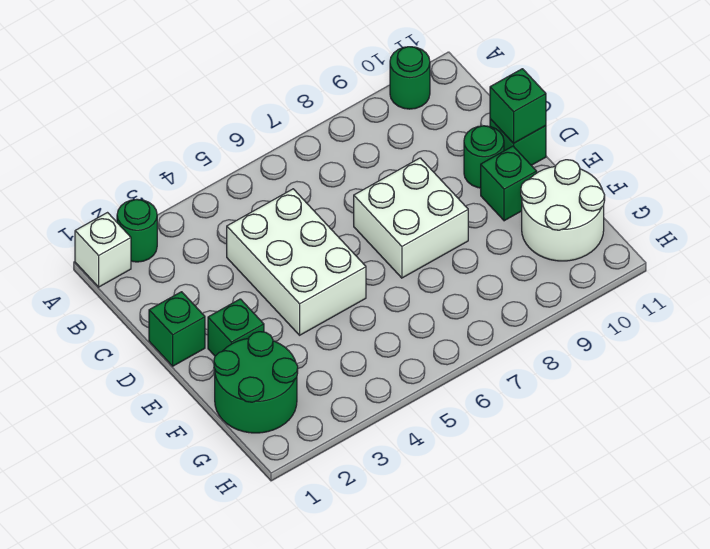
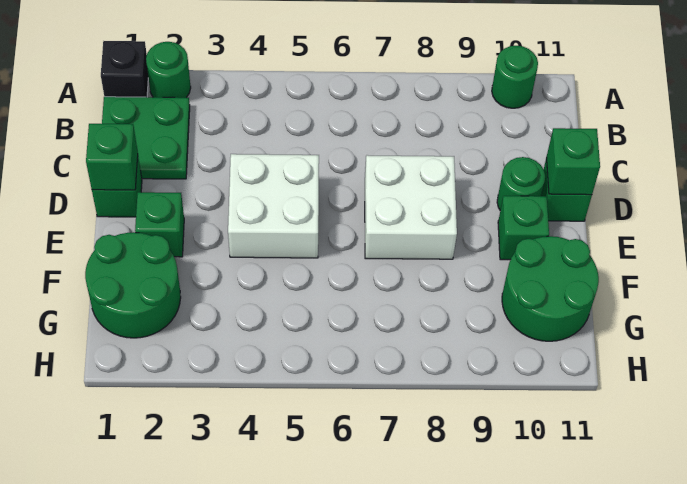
white brick A1 level 1 -> black brick A1 level 1
none -> green plate B1:C2 level 1
white brick C4:E5 level 1 -> white brick D4:E5 level 1
none -> green brick D1 level 2
white round brick F10:G11 level 1 -> green round brick F10:G11 level 1

